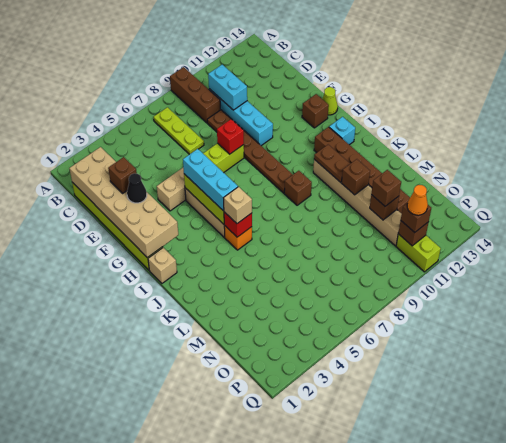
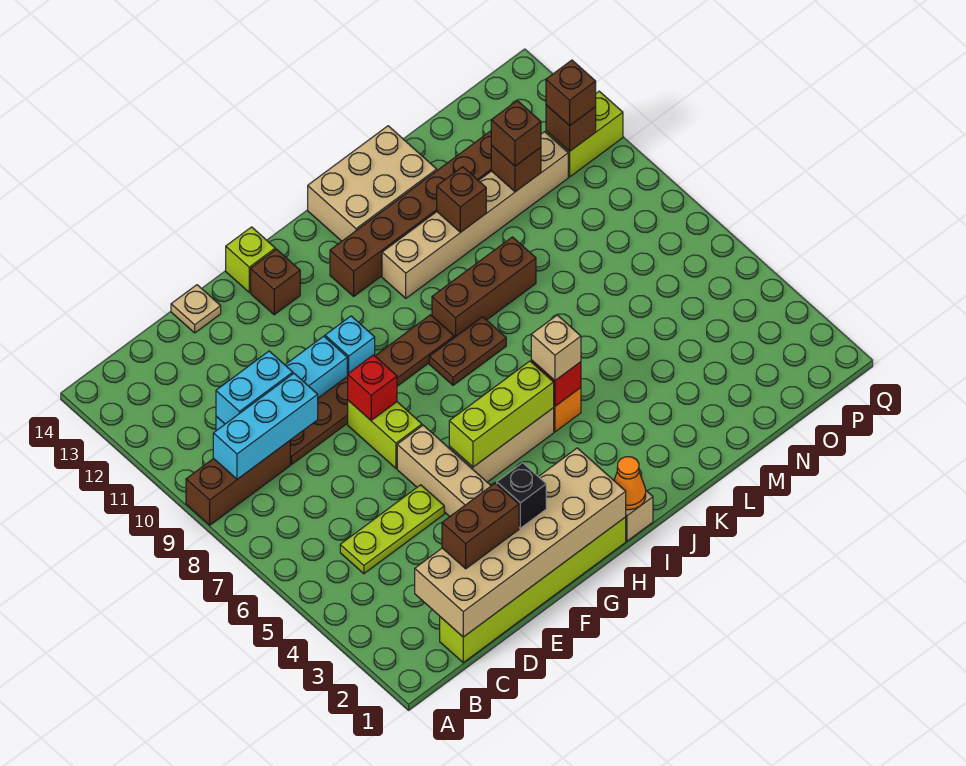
lime plate B7:D7 level 1 -> lime plate C5:E5 level 1
brown brick E2 level 3 -> brown brick D2:E2 level 3
none -> tan plate E14 level 1
black cone F2 level 3 -> black brick F2 level 3
cyan brick G5:I5 level 3 -> cyan brick B9:D9 level 2
lime cone G14 level 1 -> lime brick G14 level 1
cyan brick I13 level 1 -> cyan brick G10 level 1
brown brick J9 level 1 -> brown brick J9:L9 level 1
brown plate J11:K11 level 2 -> brown plate I8:J8 level 1
none -> tan brick J13:L14 level 1
orange cone P11 level 4 -> orange cone I1 level 2

